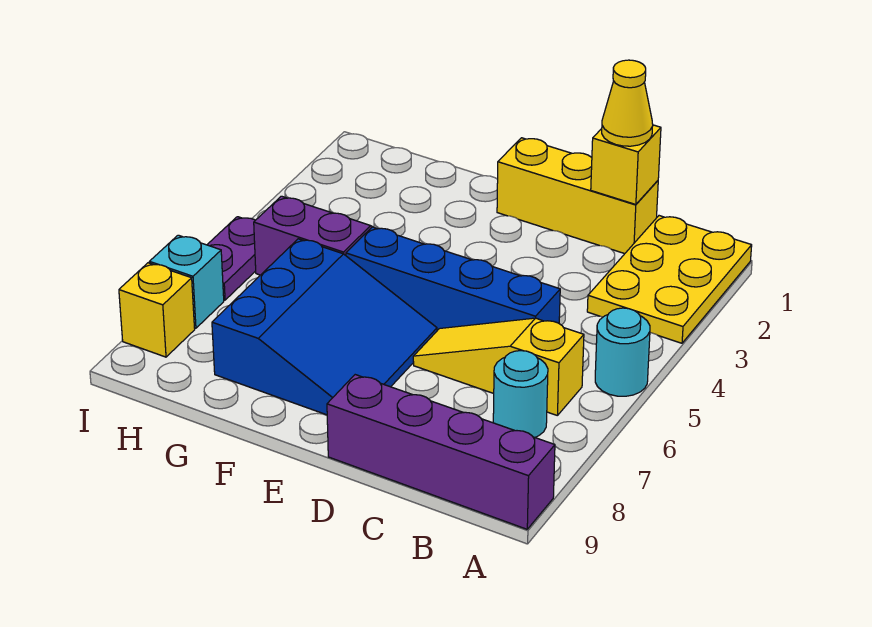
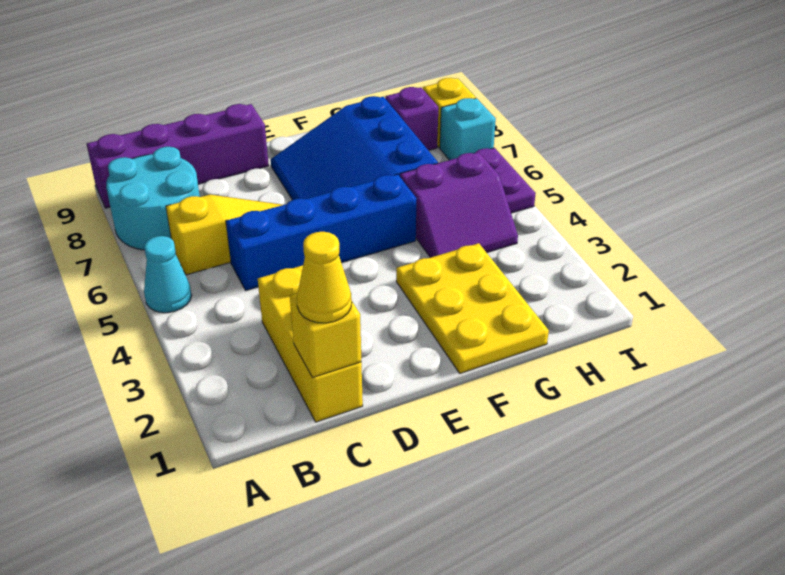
yellow plate A1:B3 level 1 -> yellow plate F1:G3 level 1
cyan round brick A5 level 1 -> cyan cone A5 level 1
cyan round brick B7 level 1 -> cyan round brick A7:B8 level 1
yellow brick C1:E1 level 1 -> yellow brick C1:C3 level 1
none -> purple brick H8 level 1

